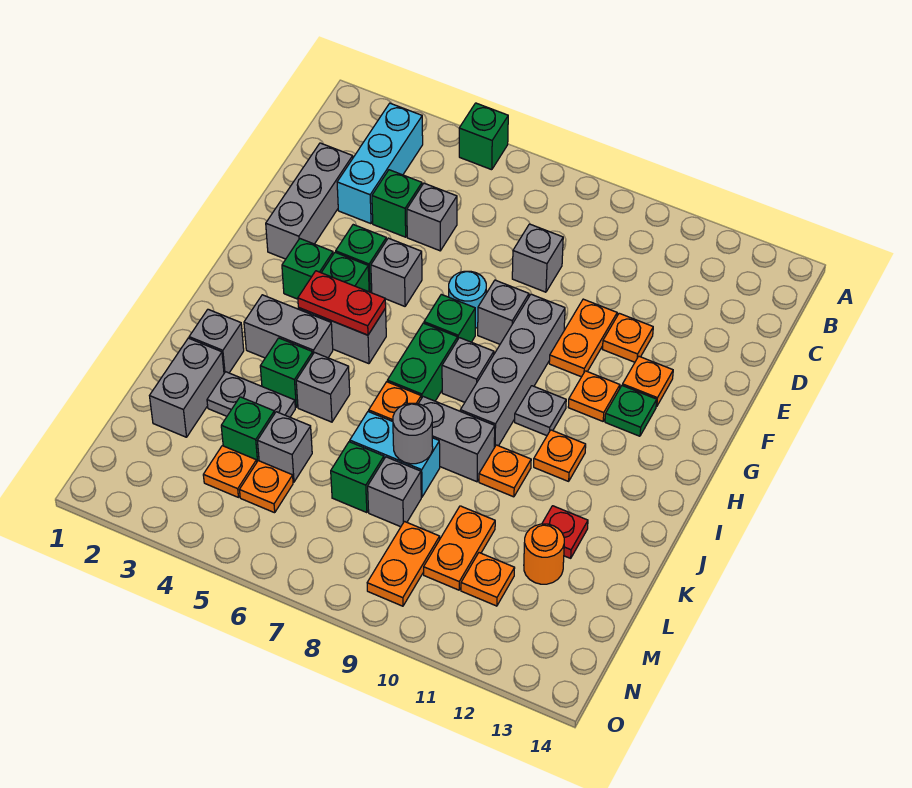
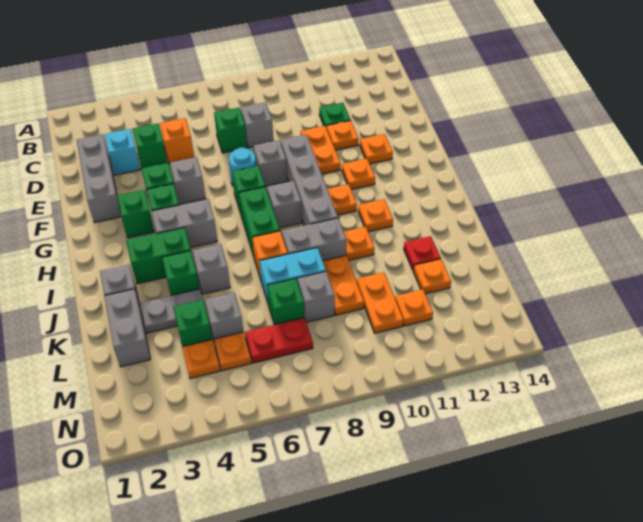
green brick A5 level 1 -> green brick D7 level 1
cyan brick B3:D3 level 1 -> cyan brick D3 level 1
grey brick D5 level 1 -> orange brick D5 level 1
green plate G12 level 1 -> green plate D11 level 1
red plate H4:H5 level 2 -> red plate M6:M7 level 1
grey plate H10 level 1 -> orange plate H10 level 1
grey brick I3:I4 level 1 -> green brick I3:I4 level 1
grey round brick K8 level 2 -> none
orange round brick L12 level 1 -> orange plate L12 level 1
orange plate M9:N9 level 1 -> orange plate K9:L9 level 1

